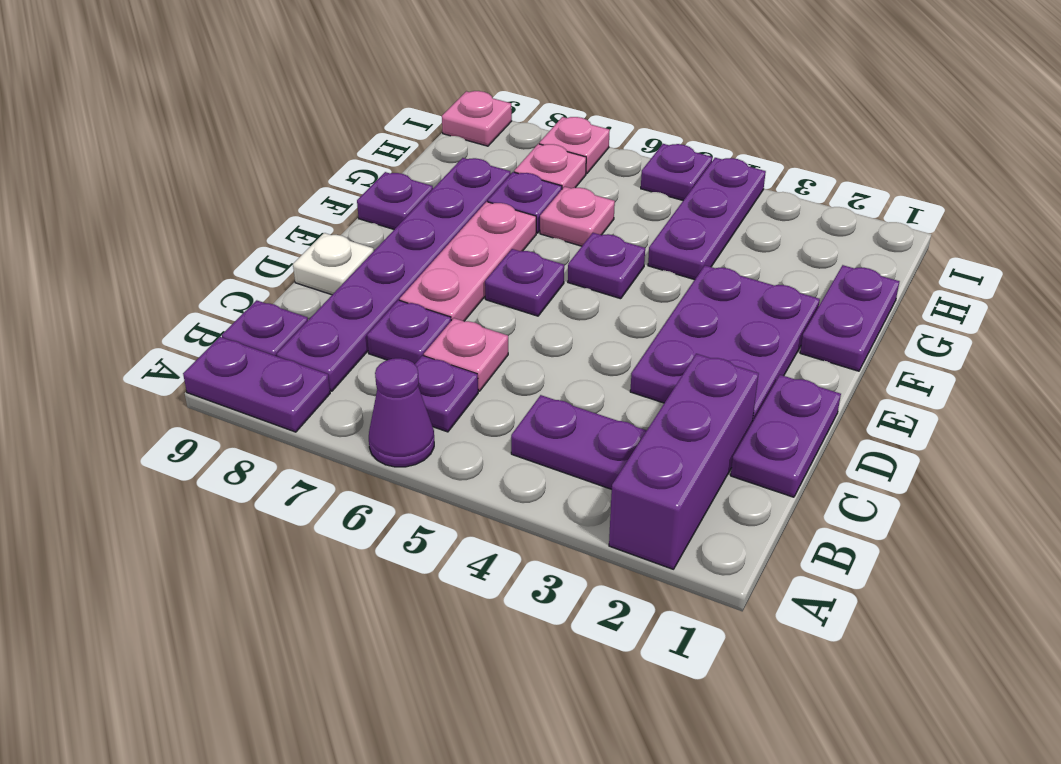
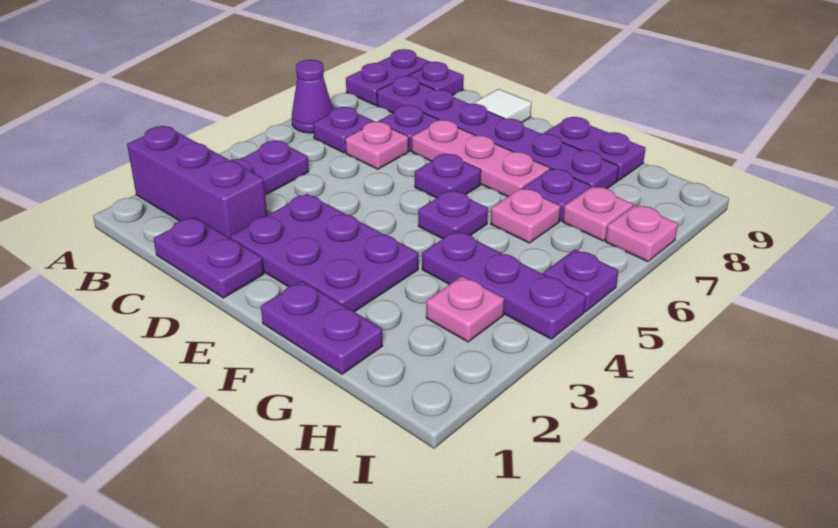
white plate D9 level 1 -> white tile D9 level 1
purple plate F9 level 1 -> purple plate F9:G9 level 1
pink plate I9 level 1 -> pink plate H3 level 1

